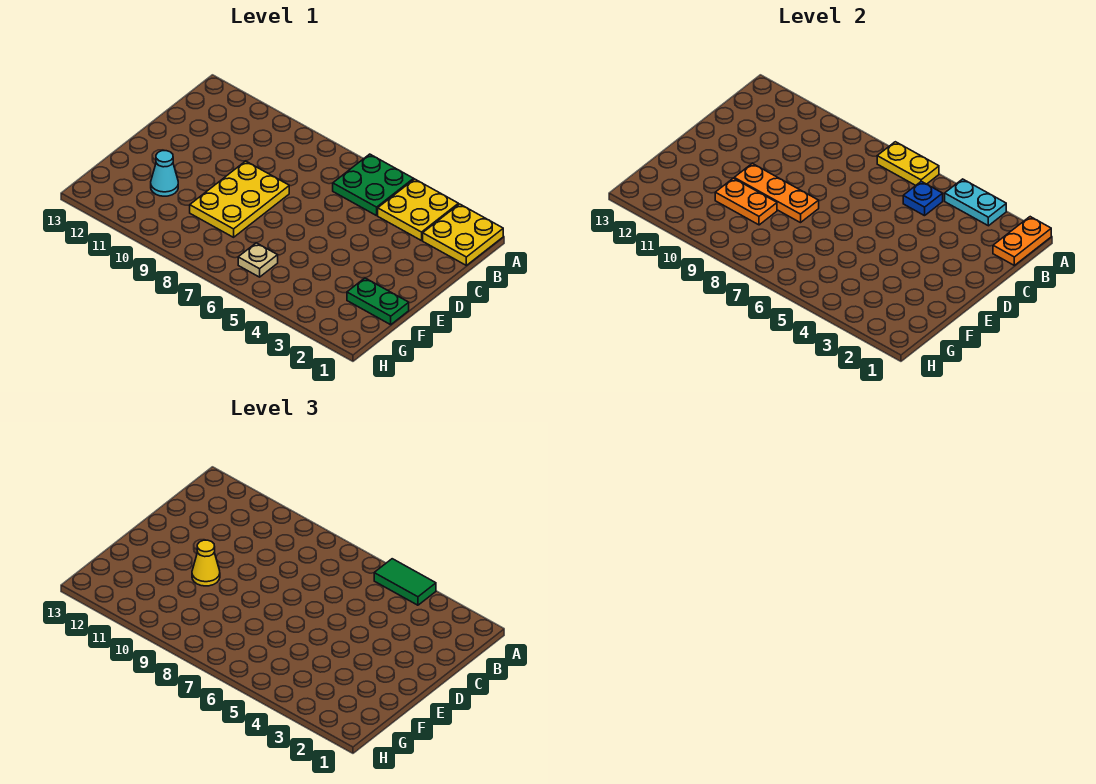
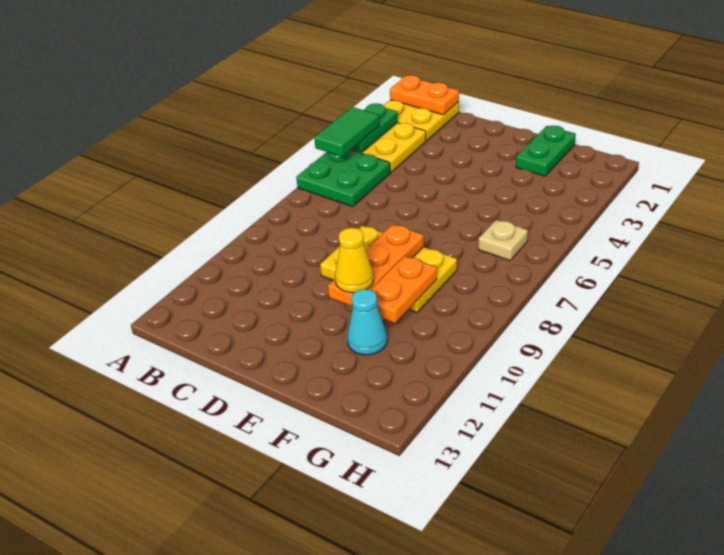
cyan plate A3:A4 level 2 -> green plate A3:A4 level 2
yellow plate A6:A7 level 2 -> none
blue plate B5 level 2 -> none

